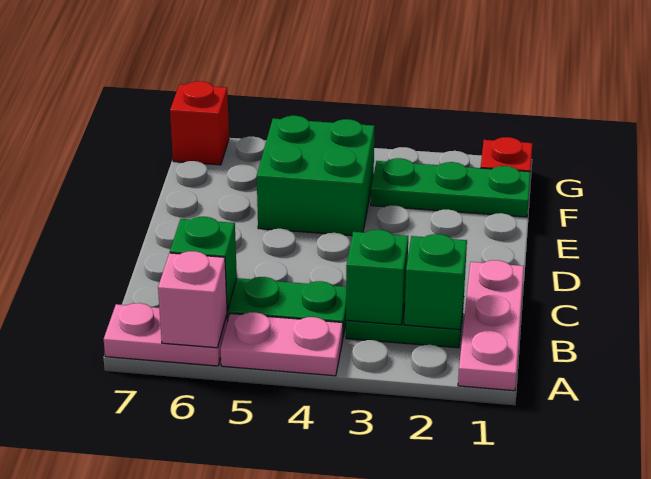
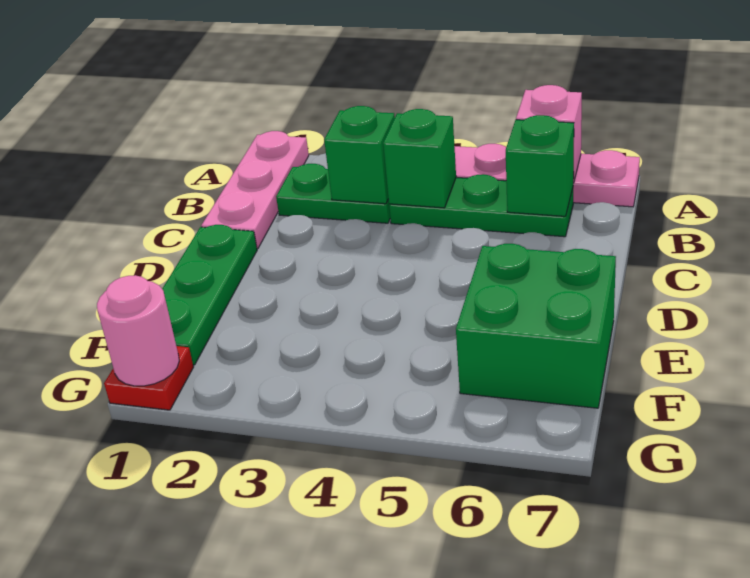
green brick B2 level 2 -> green brick B4 level 2
green brick E4:F5 level 1 -> green brick E6:F7 level 1
green plate F1:F3 level 1 -> green plate D1:F1 level 1
none -> pink round brick G1 level 2
red brick G7 level 1 -> none

